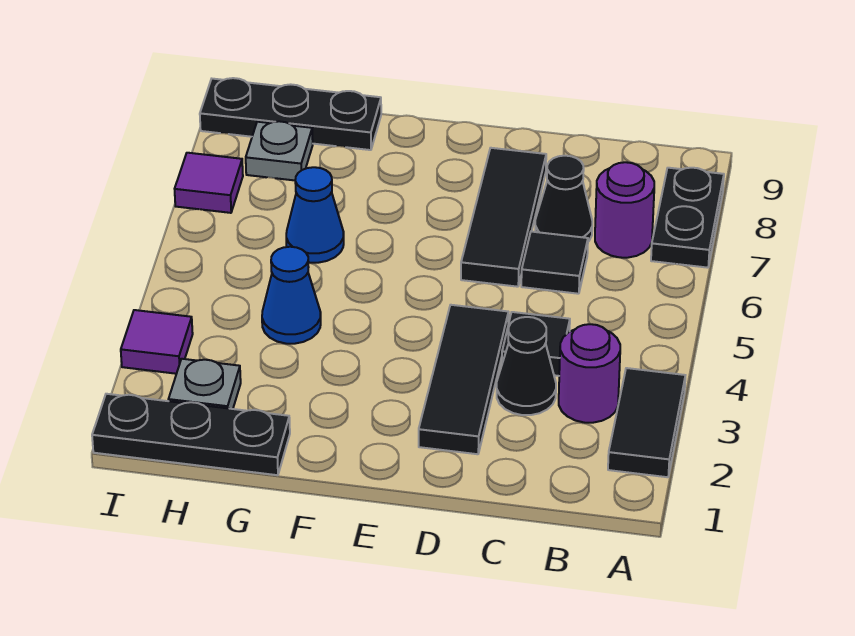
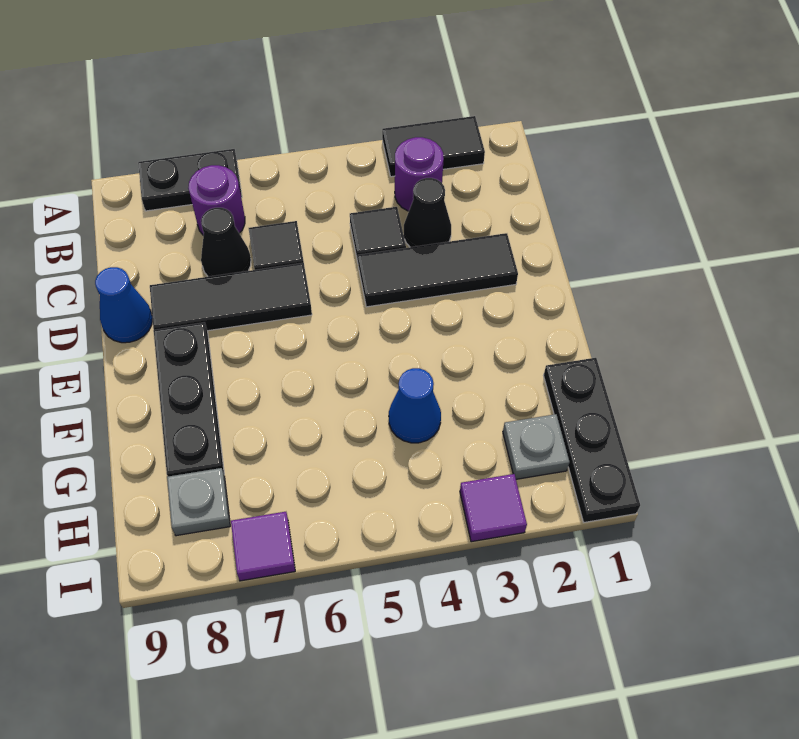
blue cone G6 level 1 -> blue cone D9 level 1
black plate G9:I9 level 1 -> black plate E8:G8 level 1

